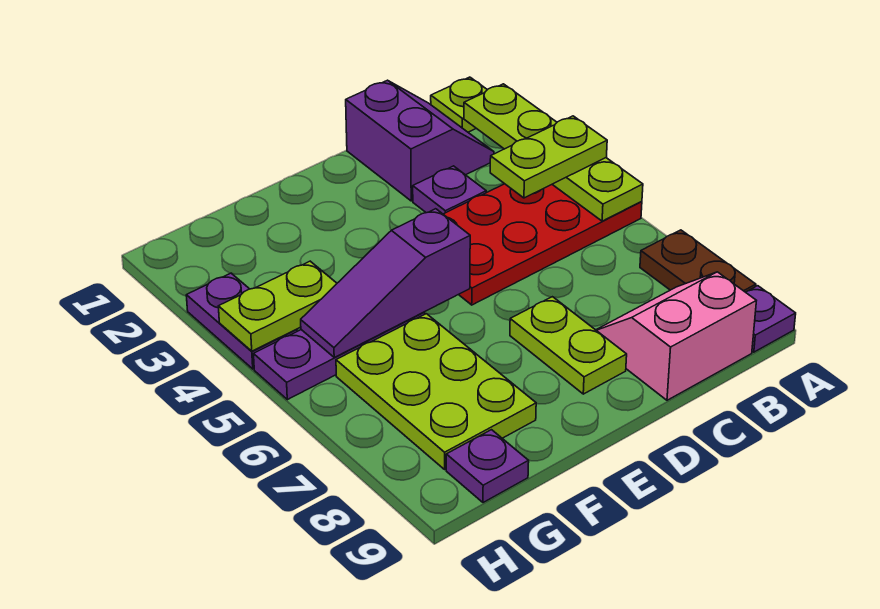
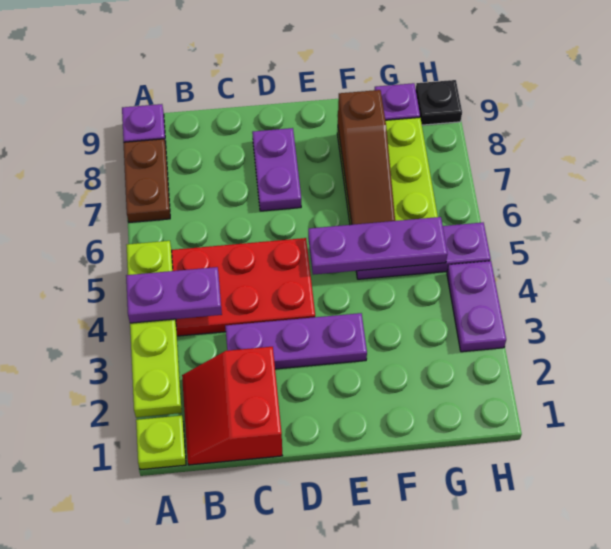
lime plate A4:B4 level 3 -> purple plate A4:B4 level 3
purple slope B1:C2 level 1 top C -> red slope B1:C2 level 1 top C
pink slope B8:C9 level 1 top 9 -> none
purple plate C3 level 1 -> purple plate C3:E3 level 1
lime plate D7:D8 level 1 -> purple plate D7:D8 level 1
purple slope E5:G5 level 2 top E -> purple plate E5:G5 level 2
none -> brown slope F6:F8 level 2 top 8
lime plate G4:H4 level 2 -> none
none -> black plate H9 level 1

